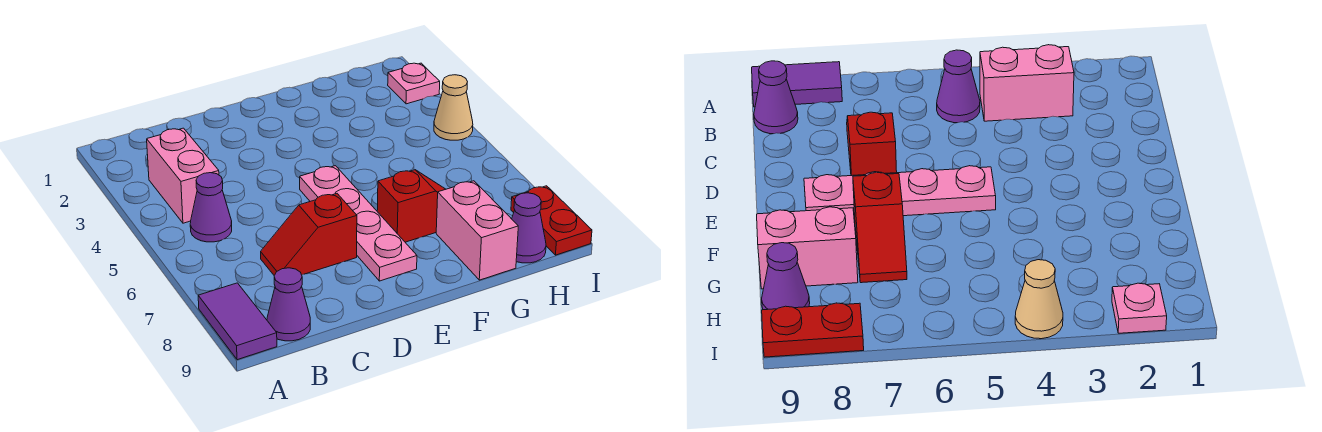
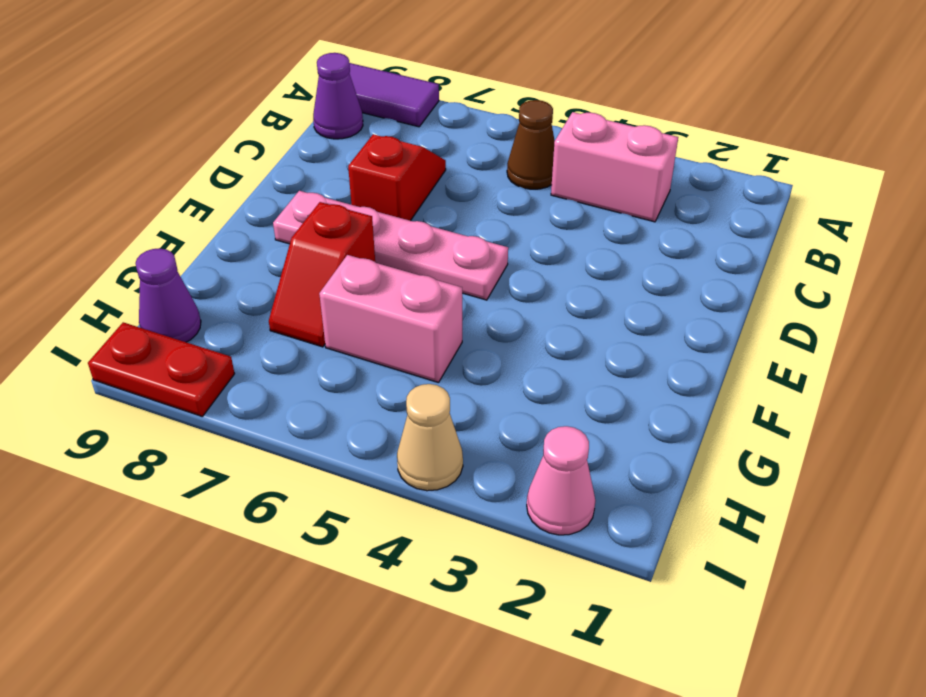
purple cone B5 level 1 -> brown cone B5 level 1
pink brick G8:G9 level 1 -> pink brick G5:G6 level 1
pink plate I2 level 1 -> pink cone I2 level 1

